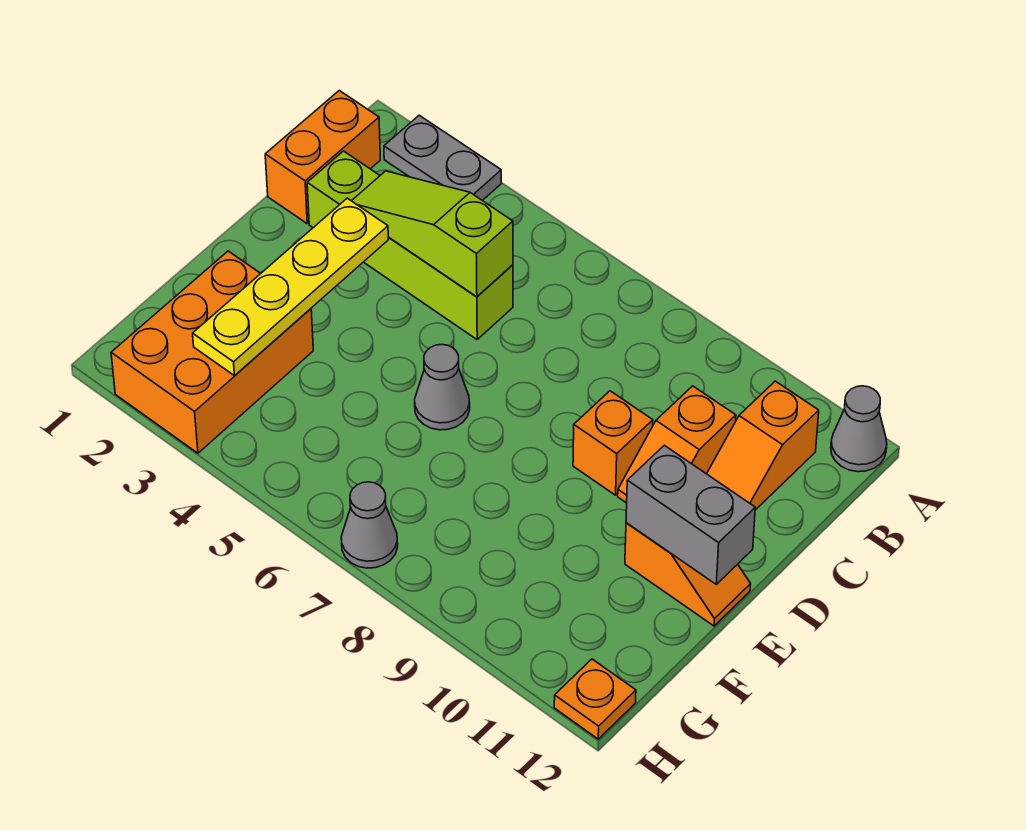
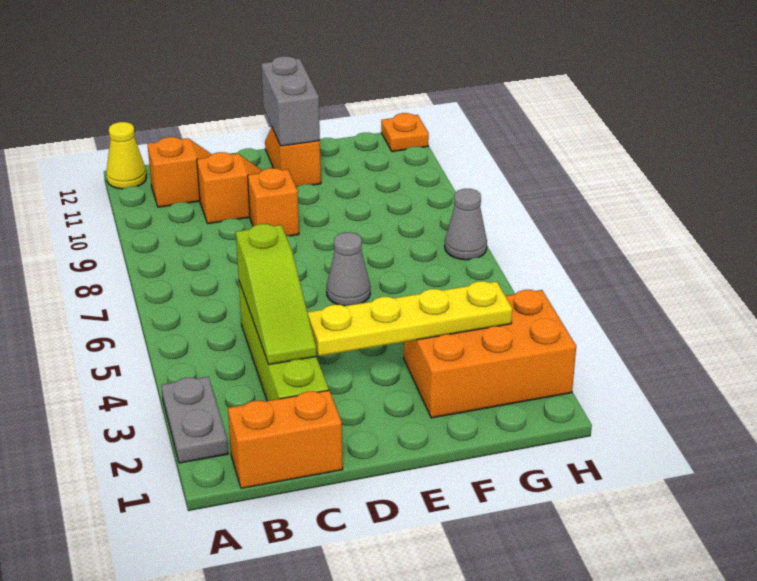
grey cone A12 level 1 -> yellow cone A12 level 1

